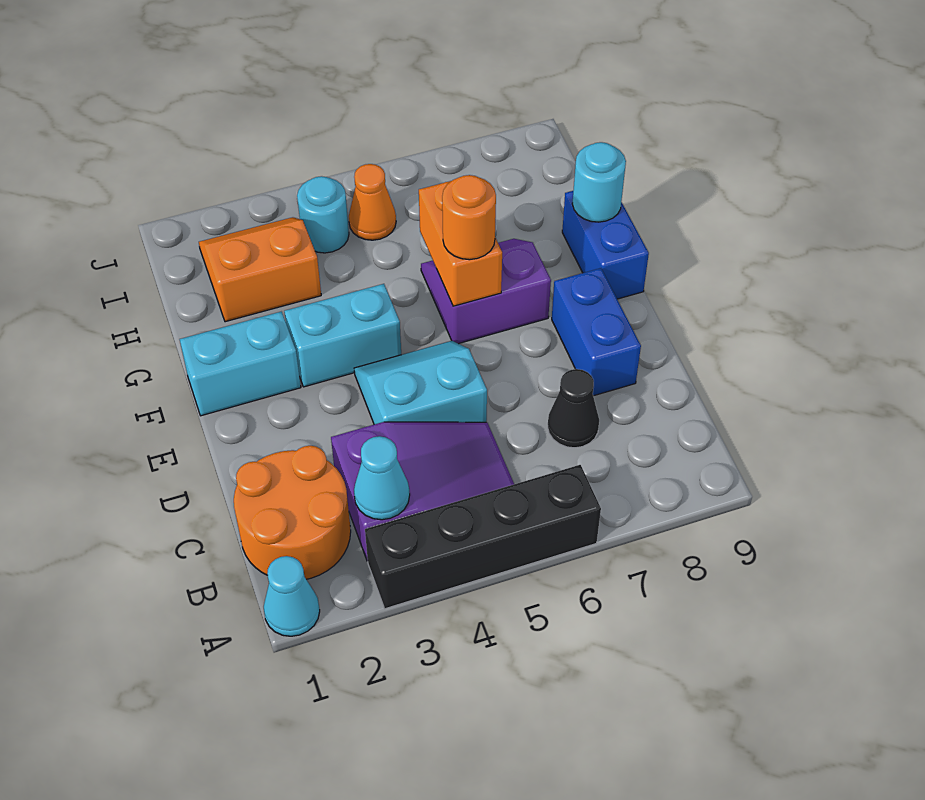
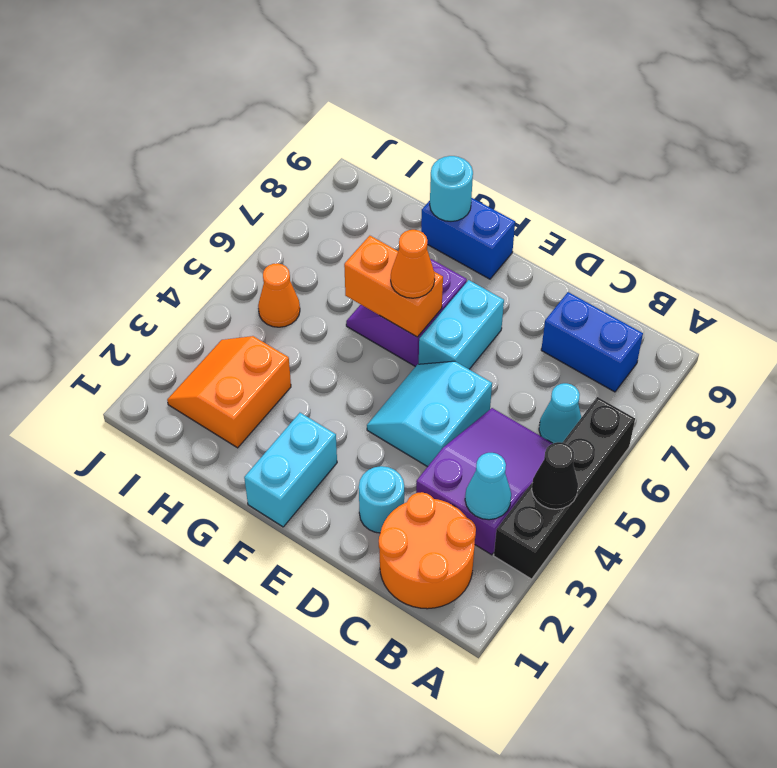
cyan cone A1 level 1 -> cyan cone B6 level 1
black cone C7 level 1 -> black cone A4 level 2
blue brick D8:E8 level 1 -> blue brick B8:C8 level 1
cyan brick F3:F4 level 1 -> cyan brick E6:E7 level 1
orange round brick F6 level 3 -> orange cone F6 level 3
cyan round brick I4 level 1 -> cyan round brick D2 level 1

